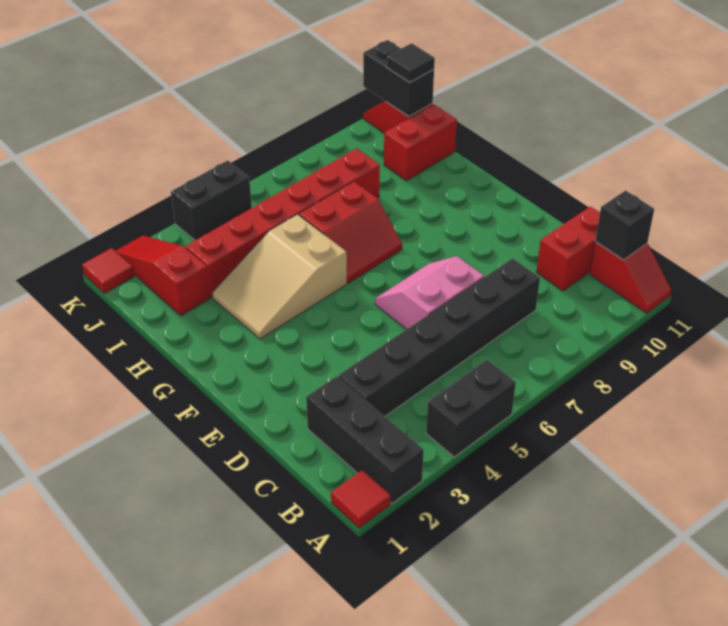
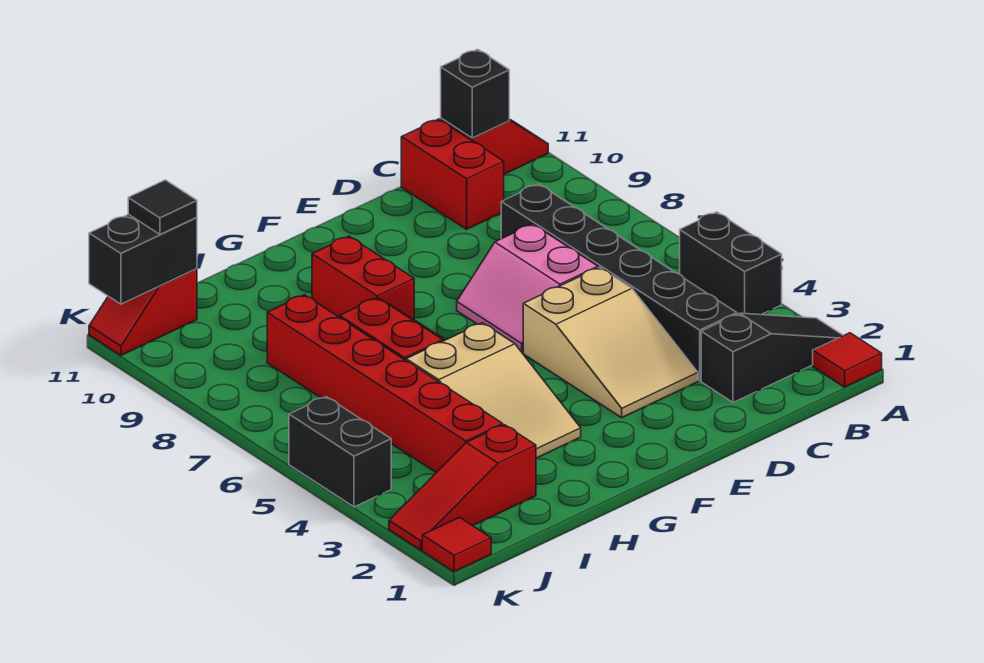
black brick A2:C2 level 1 -> black slope A2:C2 level 1 top C
none -> tan slope D3:E5 level 1 top 5
red brick I10:I11 level 1 -> red brick G8:G9 level 1

